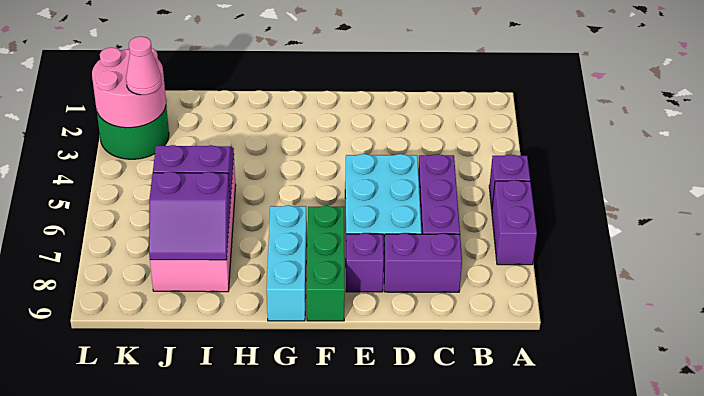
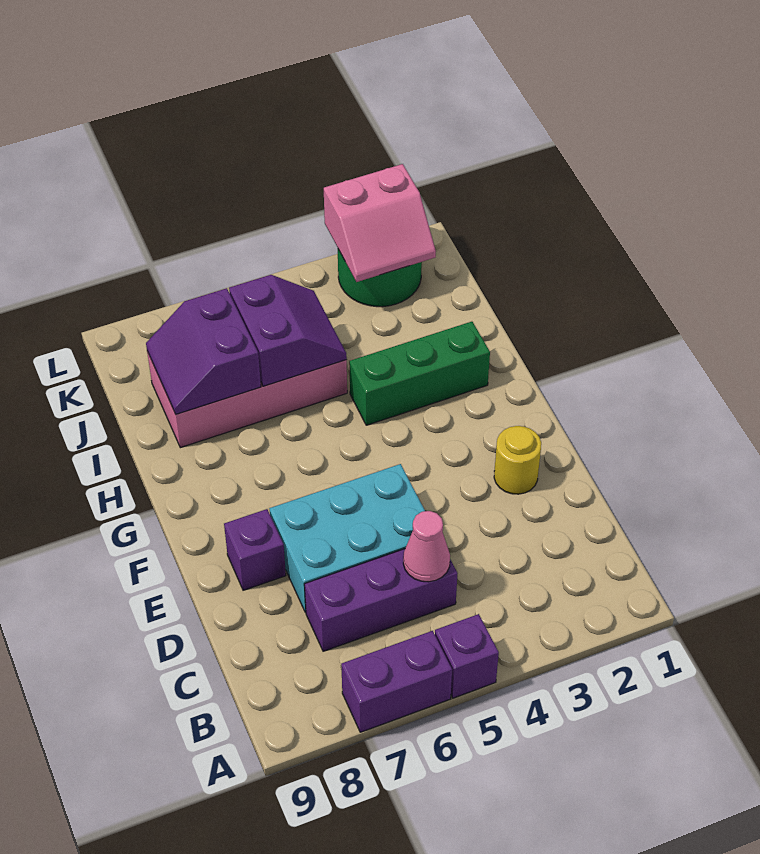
purple brick C8:D8 level 1 -> none
none -> yellow round brick E2 level 1
green brick F7:F9 level 1 -> green brick H2:H4 level 1
cyan brick G7:G9 level 1 -> none
pink round brick K2:L3 level 2 -> pink slope K2:L3 level 2 top L
pink cone K3 level 3 -> pink cone C5 level 2

